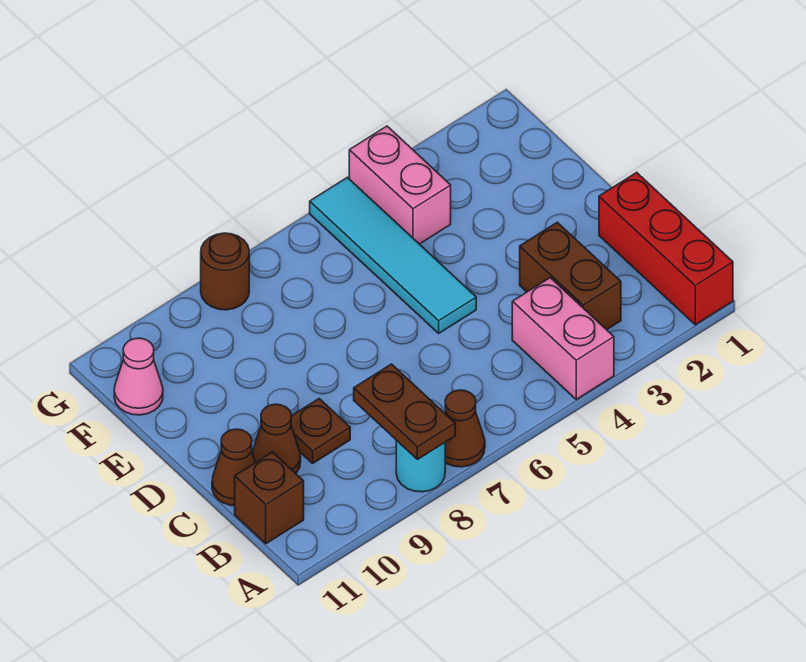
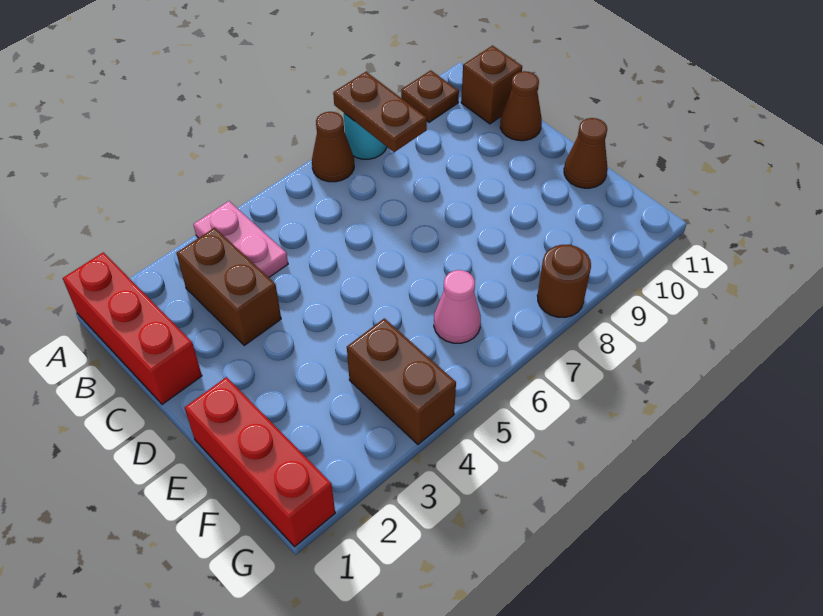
pink brick A4:B4 level 1 -> pink plate A4:B4 level 1
brown plate C9 level 1 -> brown plate A10 level 1
brown cone C10 level 1 -> brown cone E11 level 1
cyan tile D5:G5 level 1 -> none
none -> red brick E1:G1 level 1
pink brick F4:G4 level 1 -> brown brick F4:G4 level 1
pink cone F11 level 1 -> pink cone F6 level 1

